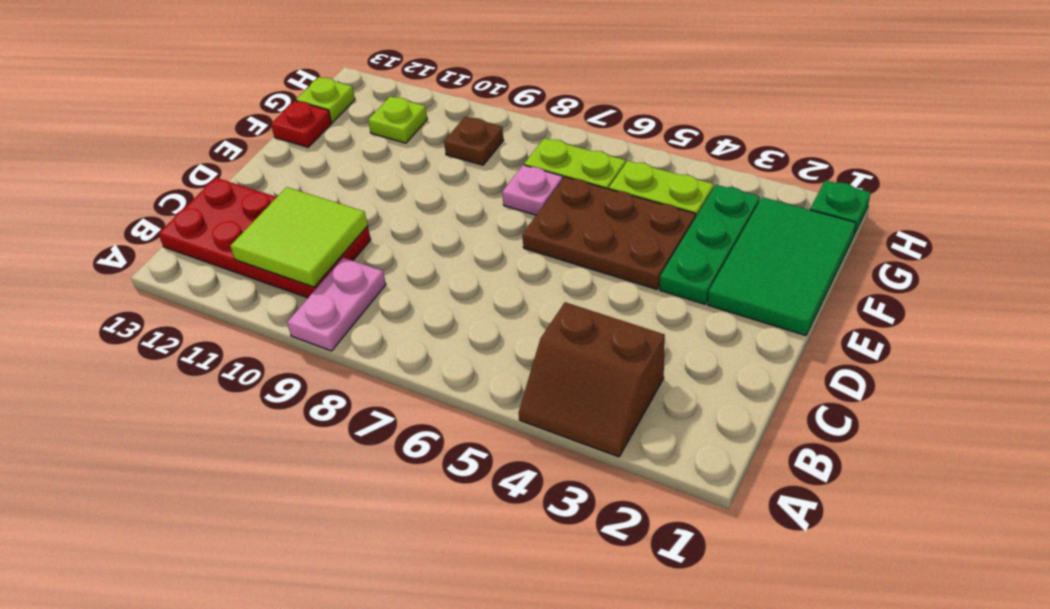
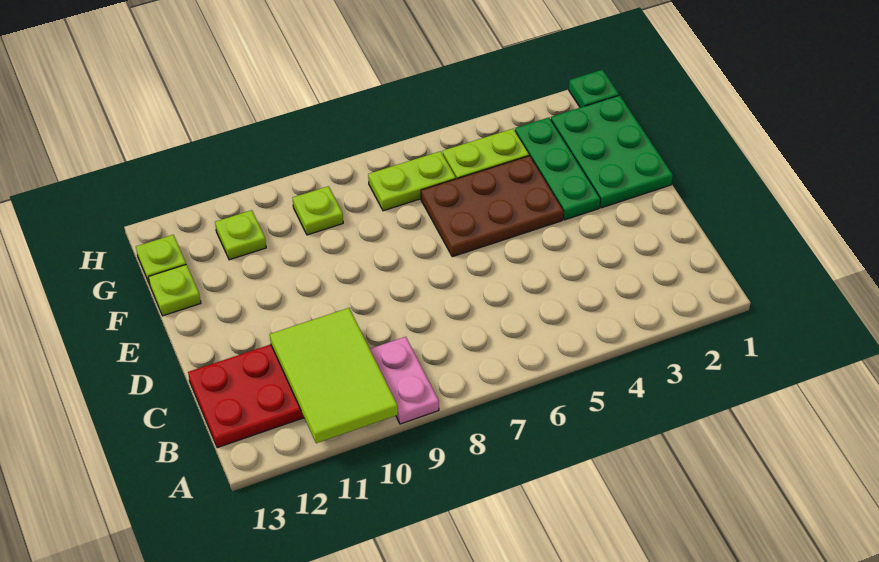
brown slope A3:B4 level 1 top B -> none
lime tile B10:C11 level 2 -> lime tile A10:C11 level 2
green tile E1:G2 level 1 -> green plate E1:G2 level 1
pink plate F7 level 1 -> none
red plate F13 level 1 -> lime plate F13 level 1
brown plate G9 level 1 -> lime plate G9 level 1

